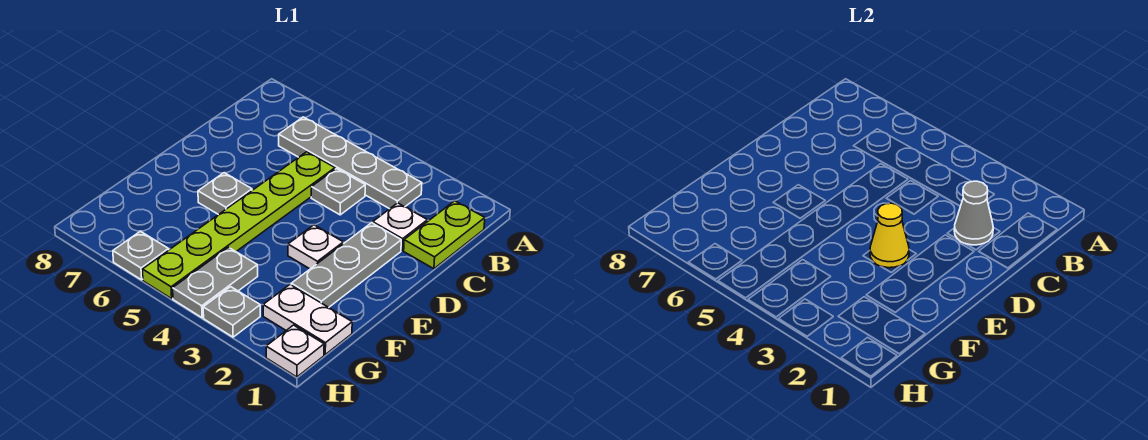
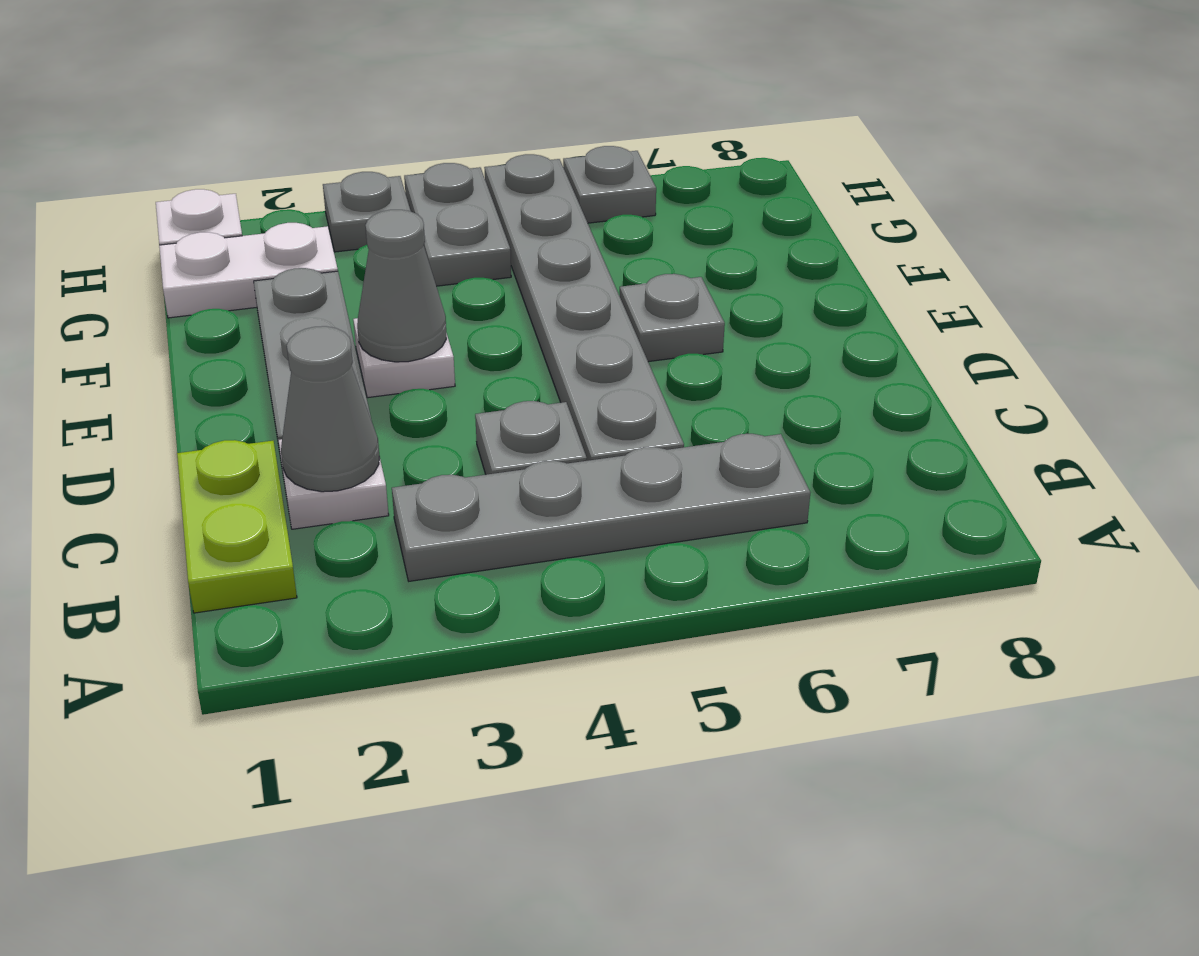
lime plate C5:H5 level 1 -> grey plate C5:H5 level 1
yellow cone E3 level 2 -> grey cone E3 level 2

